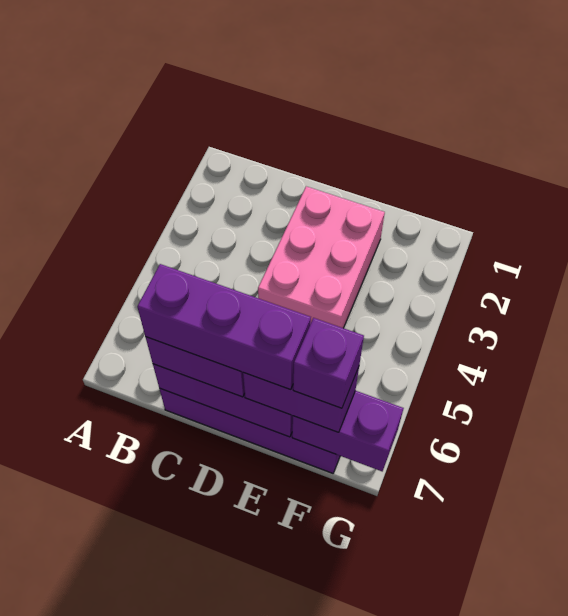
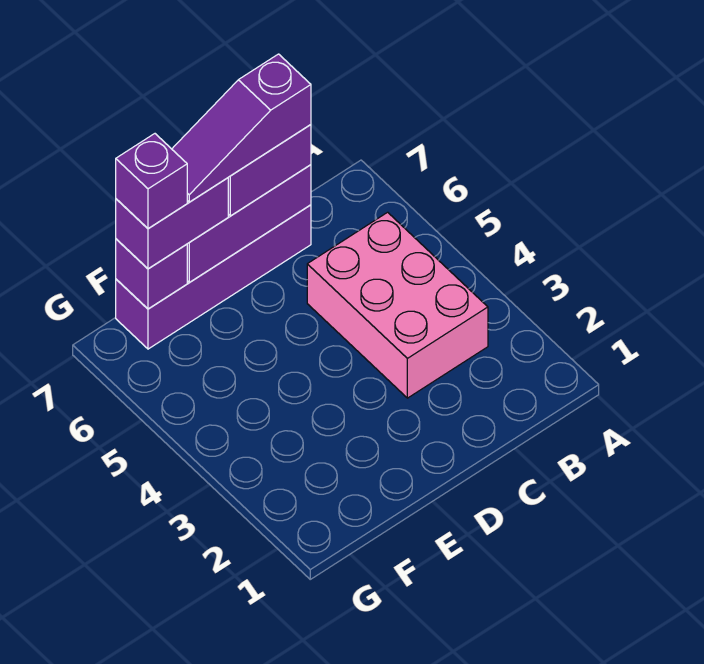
purple brick C7:E7 level 4 -> purple slope C7:E7 level 4 top C
pink brick D2:E4 level 1 -> pink brick B3:C5 level 1
purple brick F7:G7 level 2 -> purple brick F7 level 2

